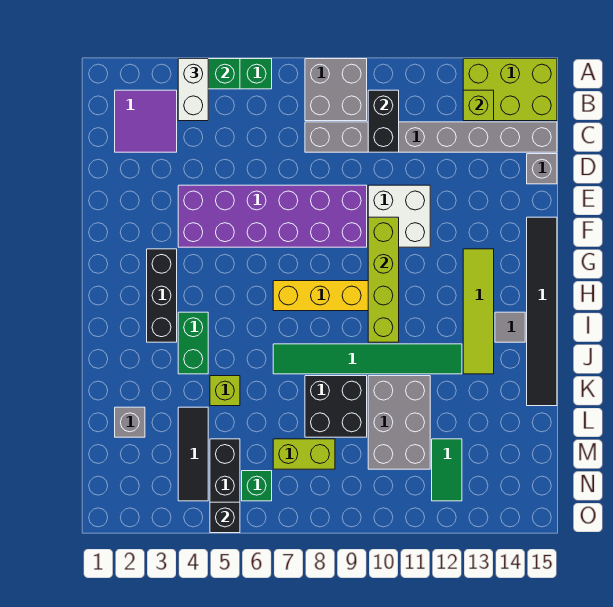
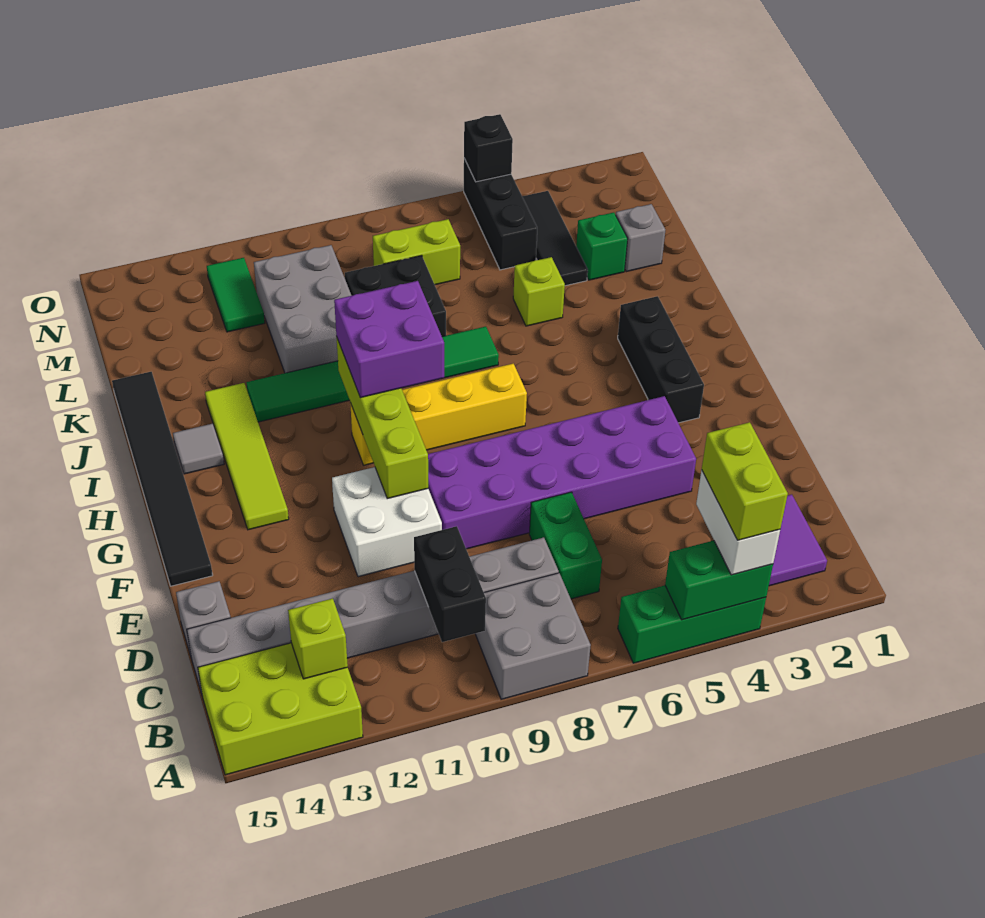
none -> lime brick A4:B4 level 4
none -> purple brick H9:I10 level 3
green brick I4:J4 level 1 -> green brick C7:D7 level 1
green brick N6 level 1 -> green brick L3 level 1

